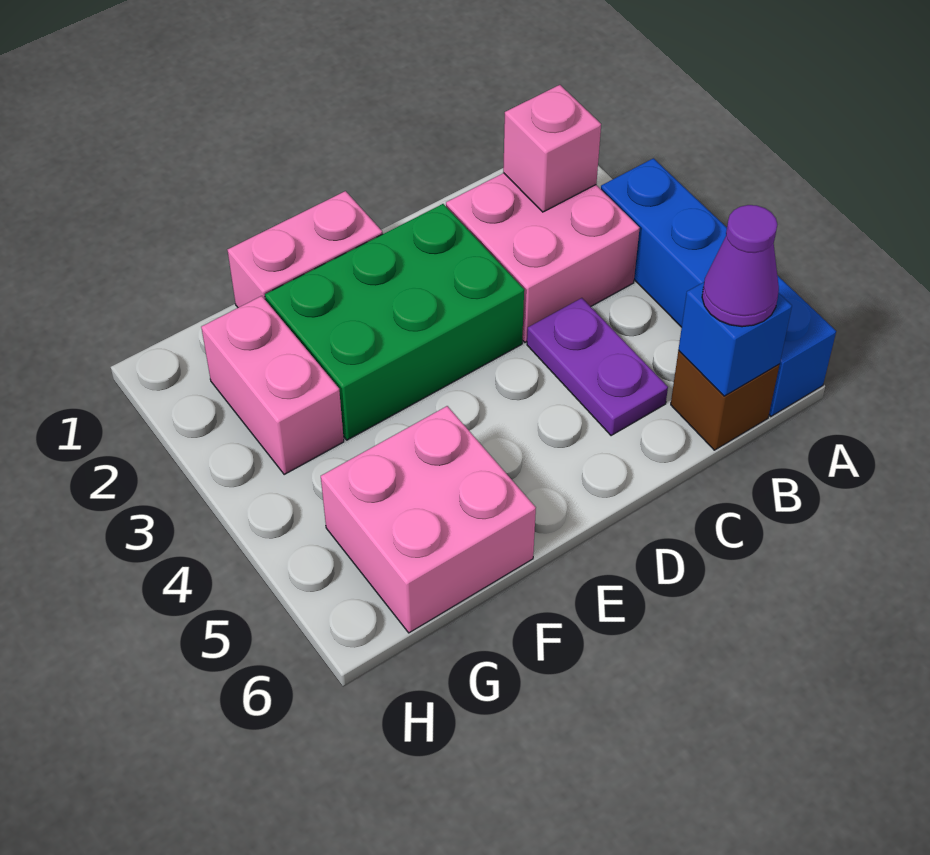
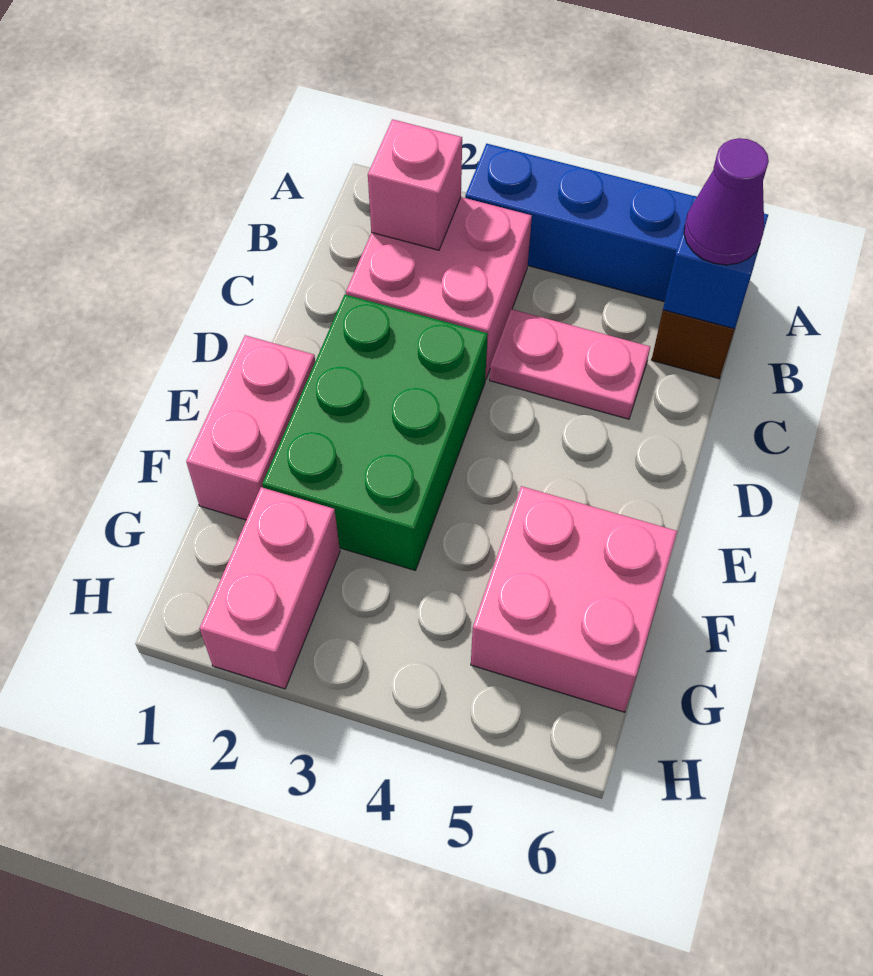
purple plate C4:C5 level 1 -> pink plate C4:C5 level 1
pink brick G2:G3 level 1 -> pink brick G2:H2 level 1

